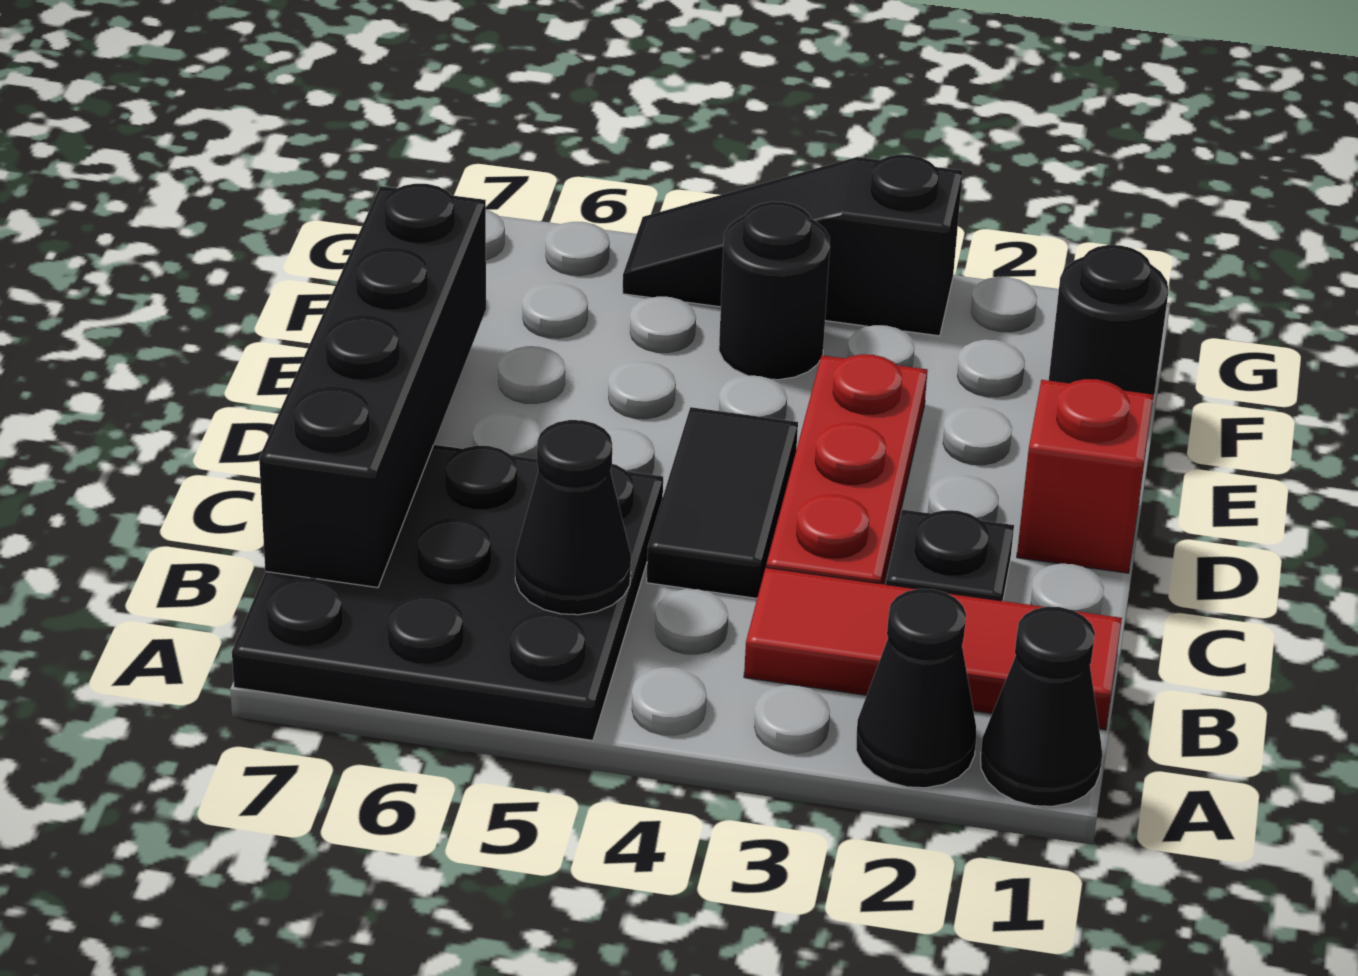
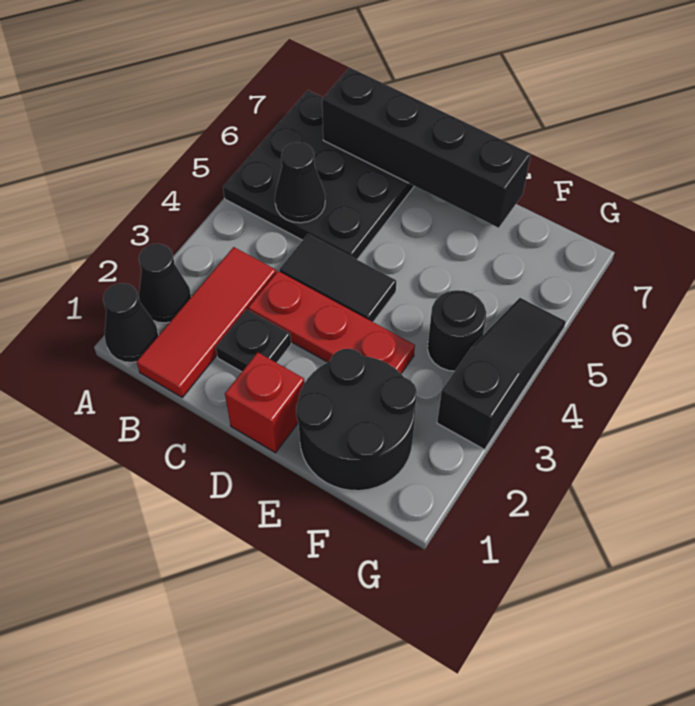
black round brick F1 level 1 -> black round brick E1:F2 level 1

